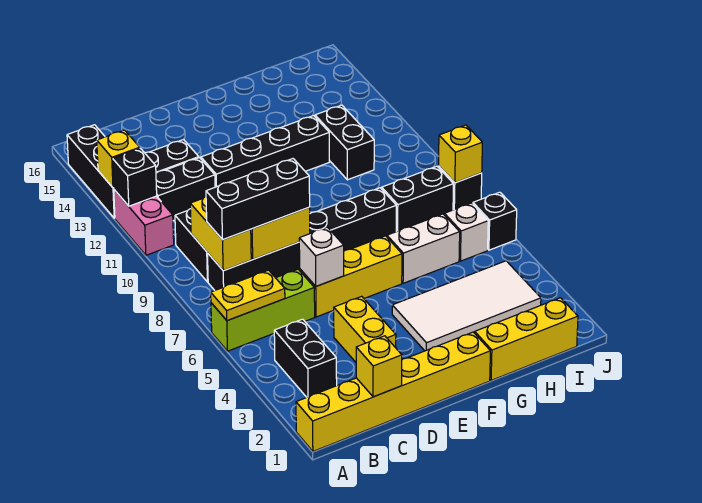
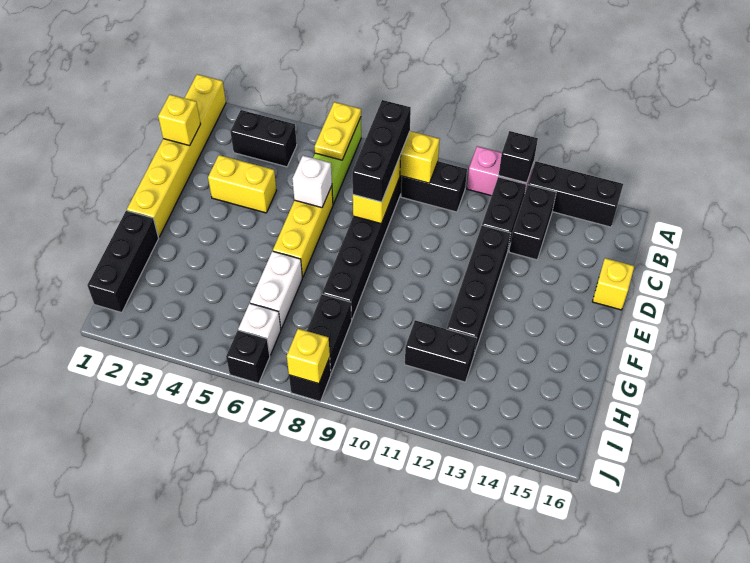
yellow brick A13 level 2 -> yellow brick D16 level 1
white tile F3:I4 level 1 -> none
yellow brick G1:I1 level 1 -> black brick G1:I1 level 1

